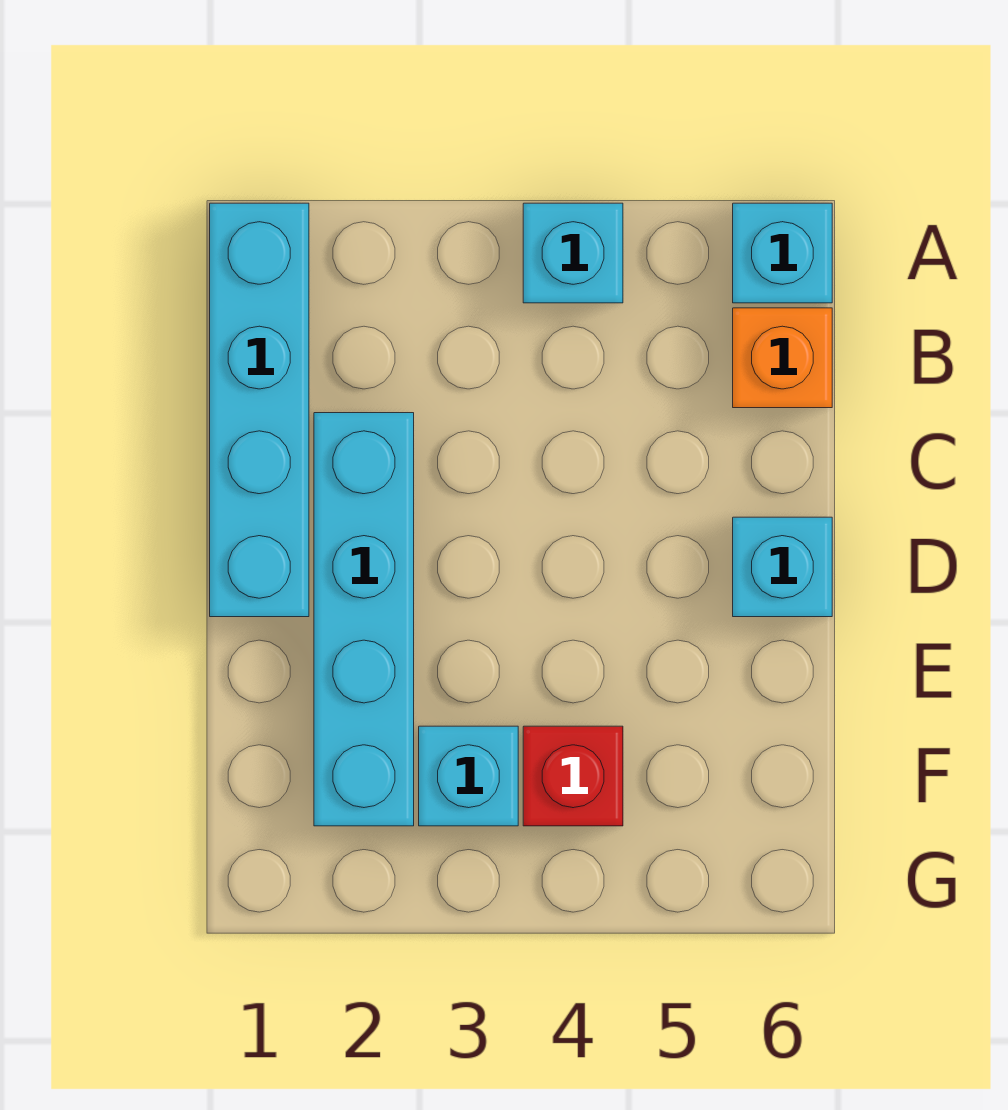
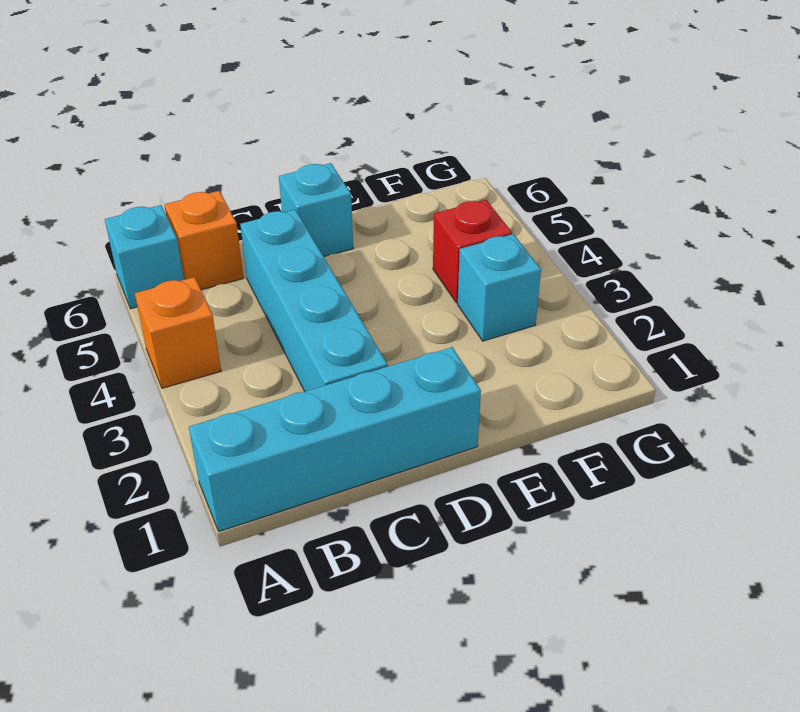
cyan brick A4 level 1 -> orange brick A4 level 1
cyan brick C2:F2 level 1 -> cyan brick C2:C5 level 1

